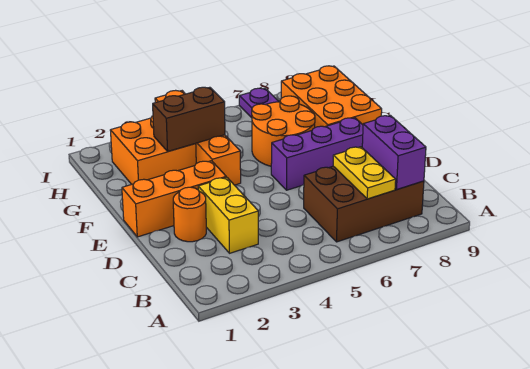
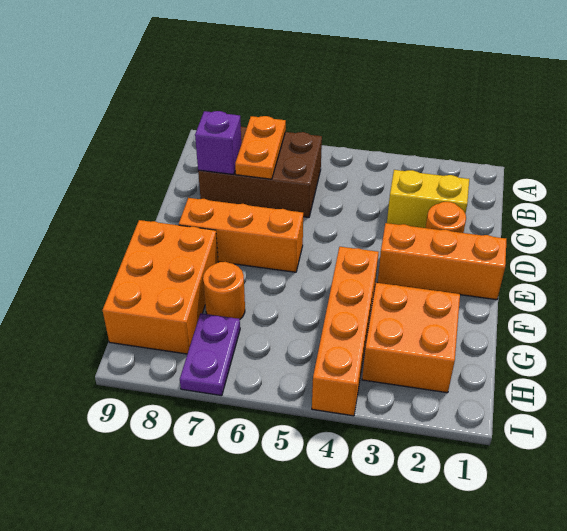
yellow plate B7:C7 level 2 -> orange plate B7:C7 level 2
purple brick B8:C8 level 2 -> purple brick C8 level 2
yellow brick C3:D3 level 1 -> yellow brick C2:C3 level 1
purple brick E6:E8 level 1 -> orange brick E6:E8 level 1
orange round brick F6:G7 level 1 -> orange round brick G7 level 1
brown brick G3:G4 level 2 -> none

